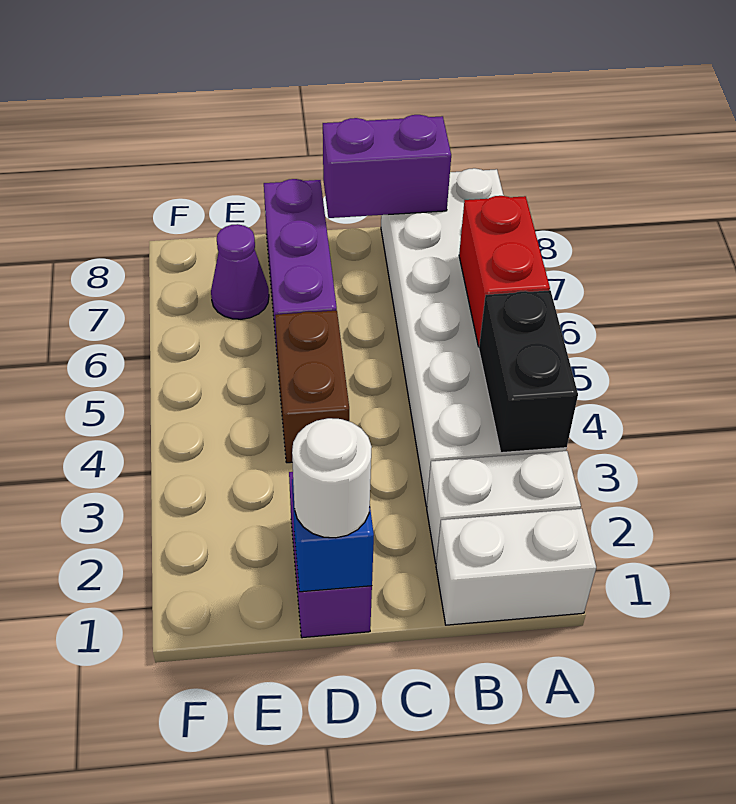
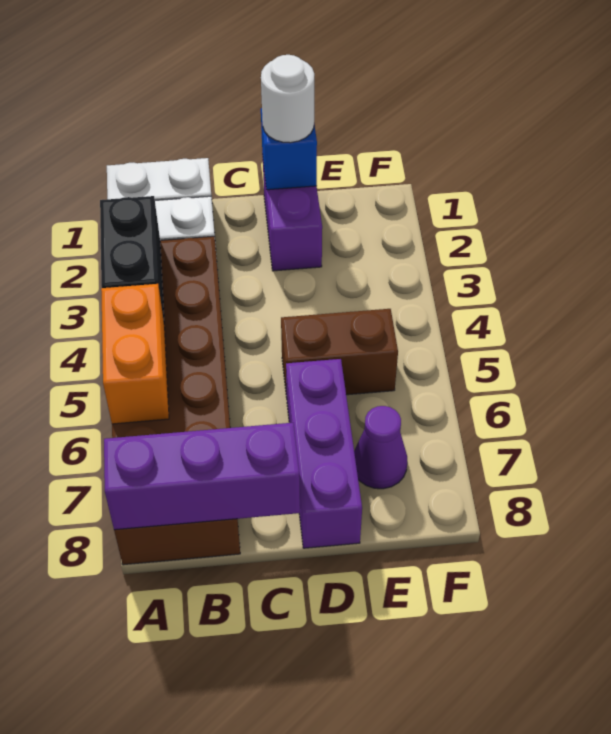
white brick A3:B8 level 1 -> brown brick A3:B8 level 1
red brick A5:A6 level 2 -> orange brick A5:A6 level 2
purple brick B8:C8 level 2 -> purple brick A8:C8 level 2
brown brick D4:D5 level 1 -> brown brick D5:E5 level 1

